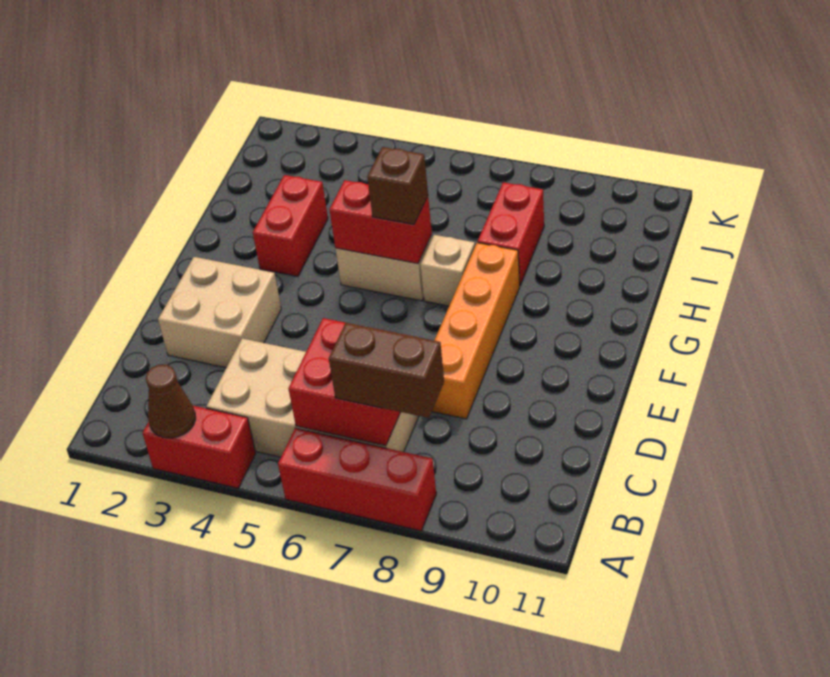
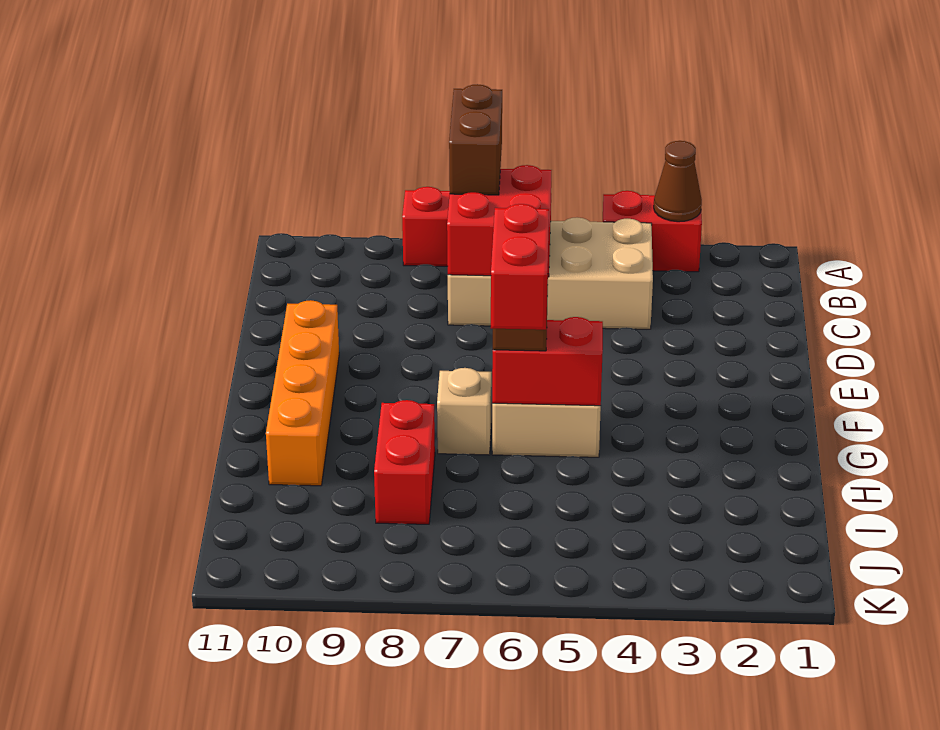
brown brick B7:B8 level 3 -> brown brick A7:B7 level 3
tan brick D2:E3 level 1 -> none
orange brick D8:G8 level 1 -> orange brick E10:H10 level 1
red brick G3:H3 level 1 -> red brick G6:H6 level 4

